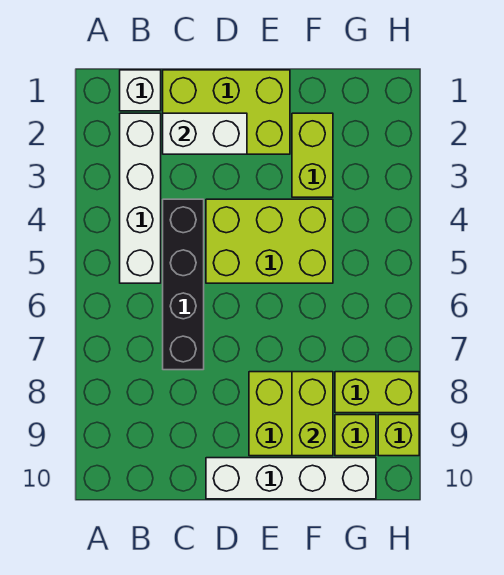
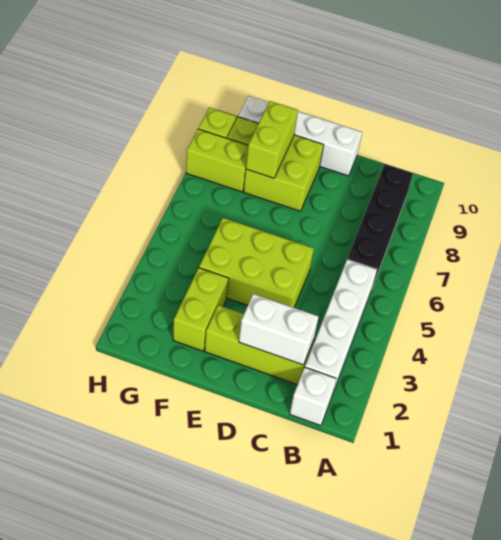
lime brick C1:E2 level 1 -> lime brick C2:E2 level 1
black brick C4:C7 level 1 -> black brick B6:B9 level 1

